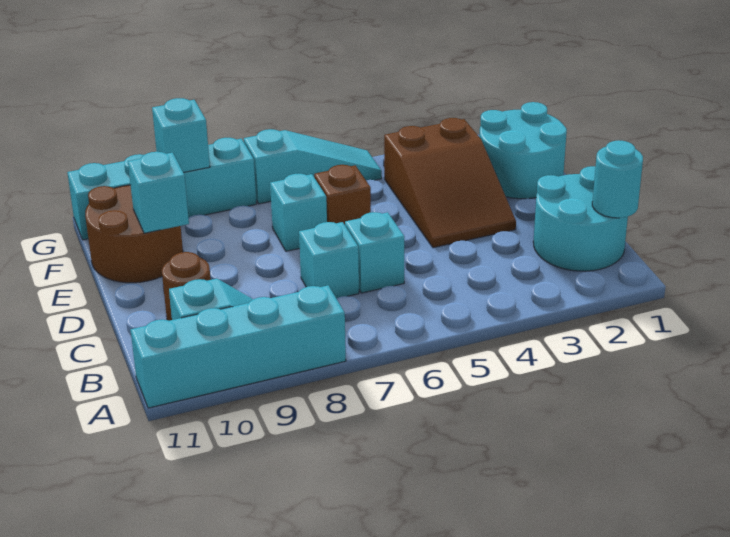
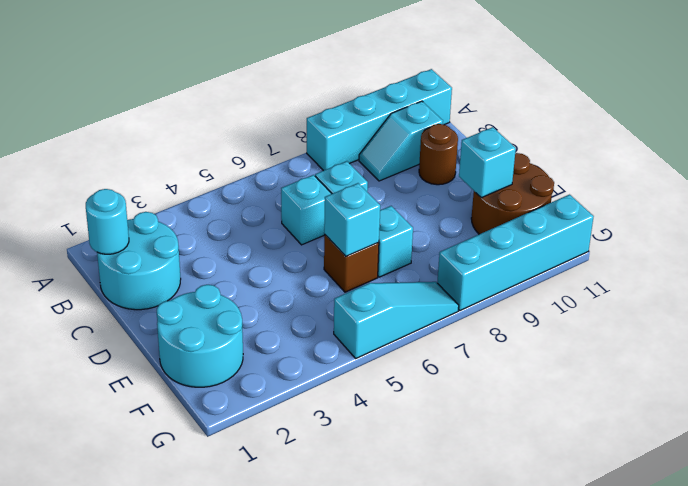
brown slope D3:F4 level 1 top F -> none
cyan slope G5:G7 level 1 top 7 -> cyan slope G5:G7 level 1 top 5
cyan brick G9 level 2 -> cyan brick E6 level 2

